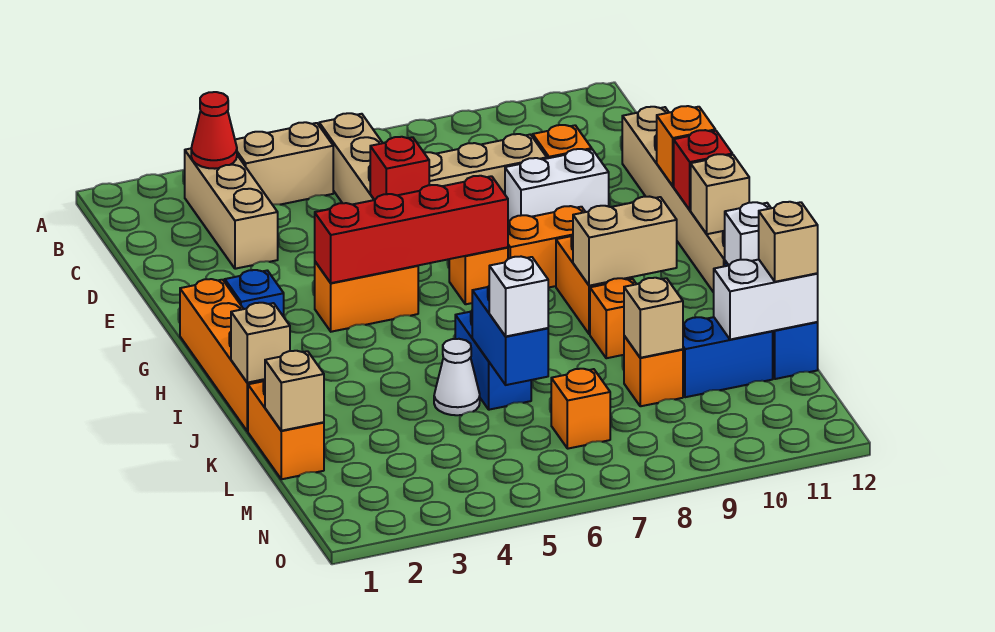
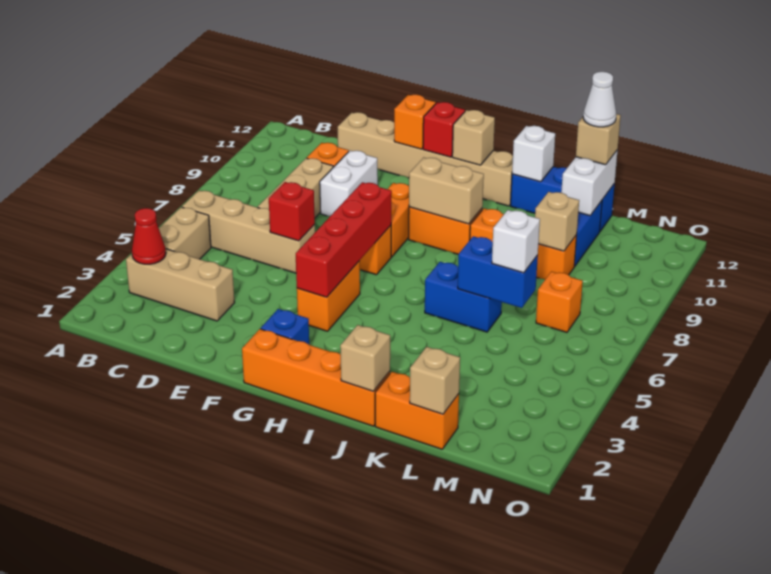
tan brick I9:I10 level 2 -> tan brick H9:I9 level 2
white cone K5 level 1 -> white cone L12 level 4

